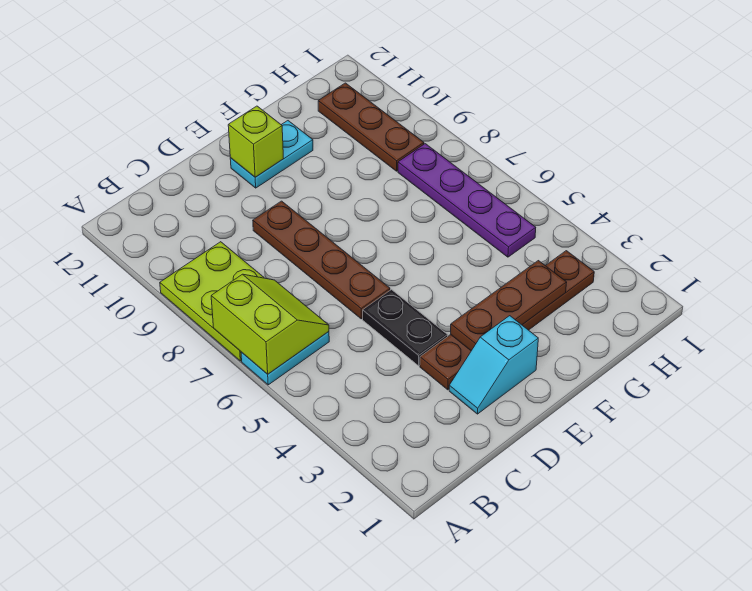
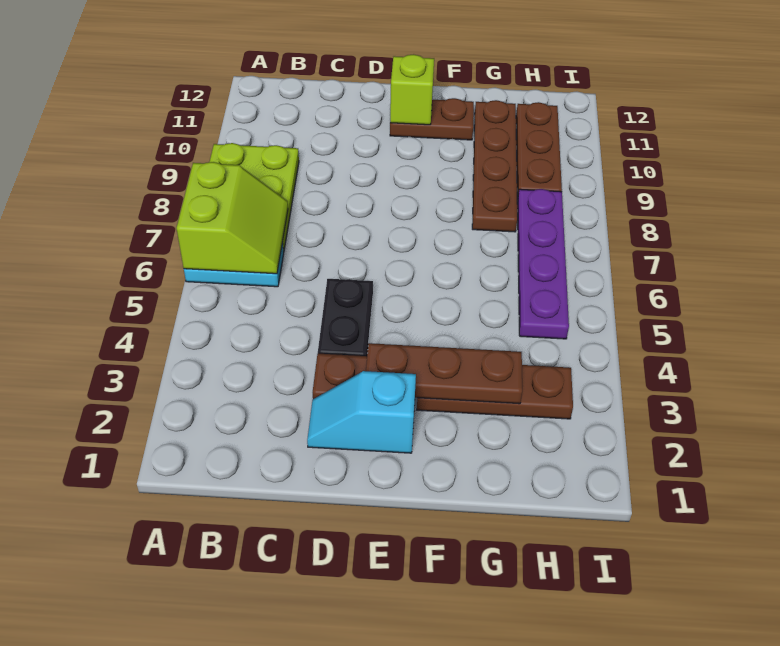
brown plate D6:D9 level 1 -> brown plate G8:G11 level 1
cyan plate E11:F11 level 1 -> brown plate E11:F11 level 1

